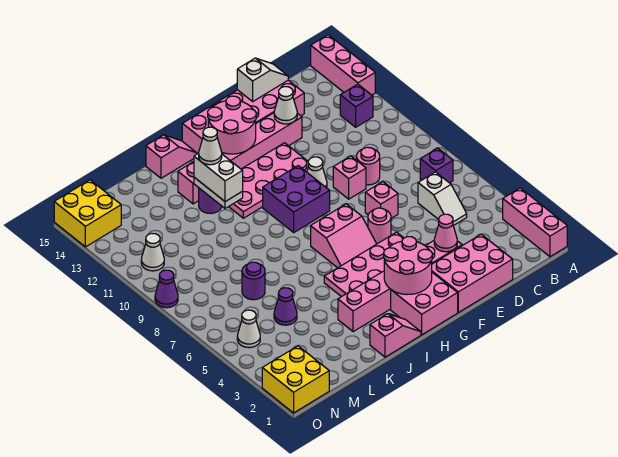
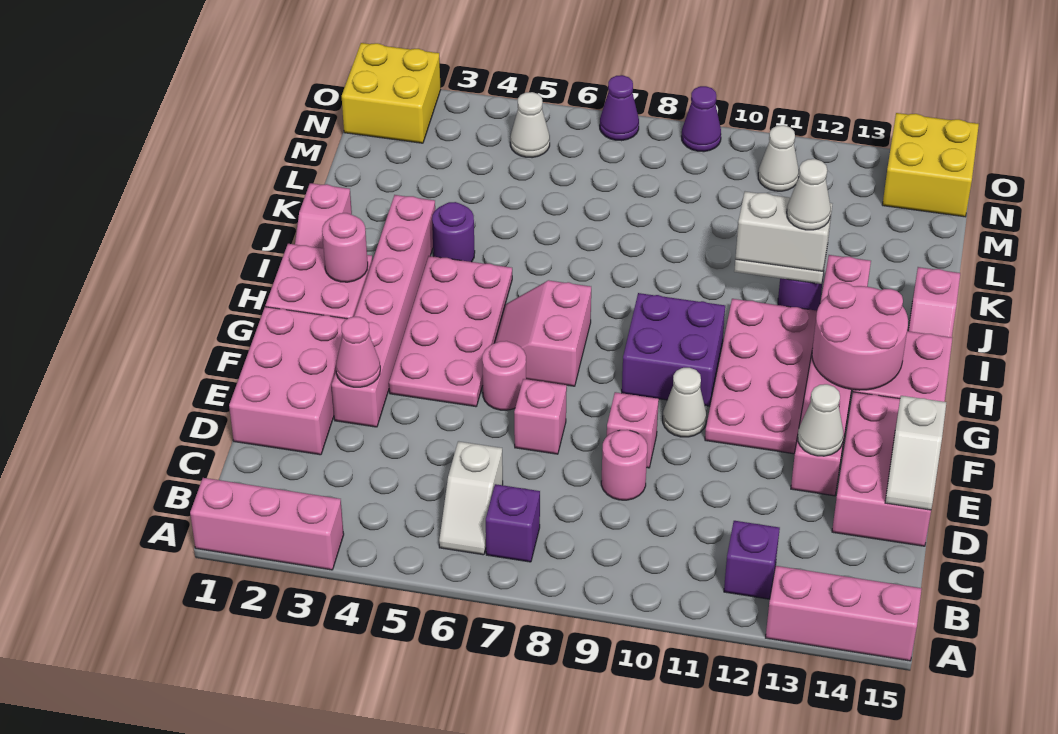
white slope C5:C6 level 1 top 6 -> white slope B6:C6 level 1 top C
pink round brick G2:H3 level 2 -> pink round brick H2 level 2
purple cone L5 level 1 -> purple cone O7 level 1
purple round brick L7 level 1 -> purple round brick J4 level 1

